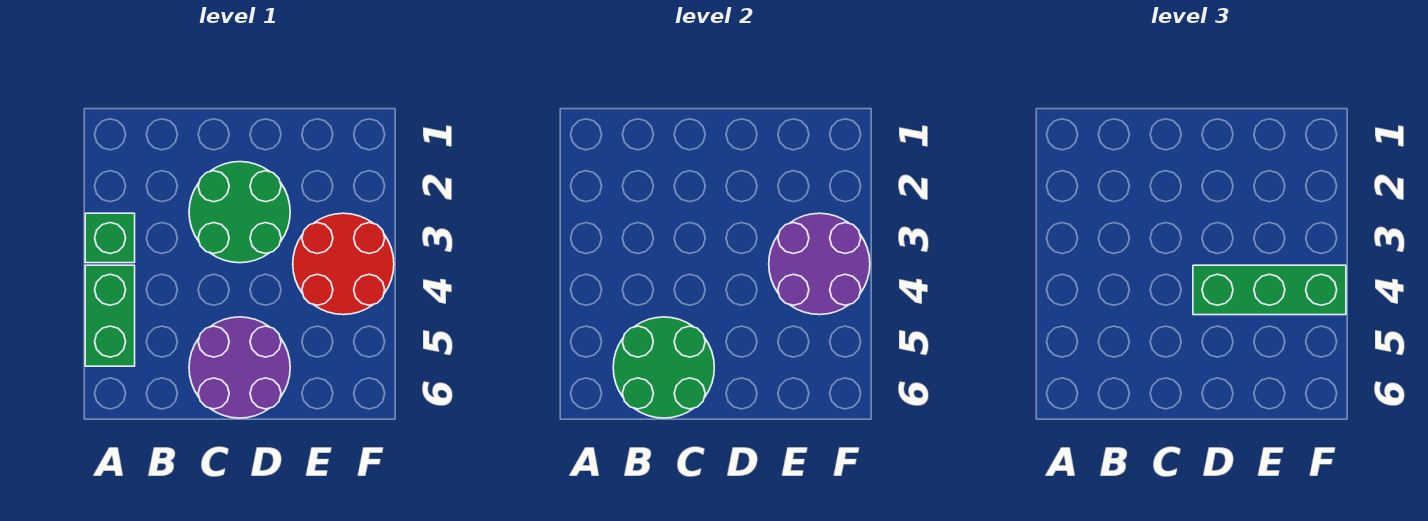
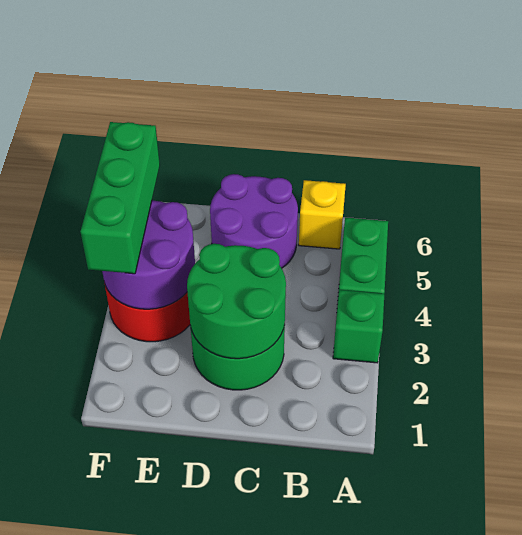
green round brick B5:C6 level 2 -> green round brick C2:D3 level 2
none -> yellow brick B6 level 1
green brick D4:F4 level 3 -> green brick F3:F5 level 3

